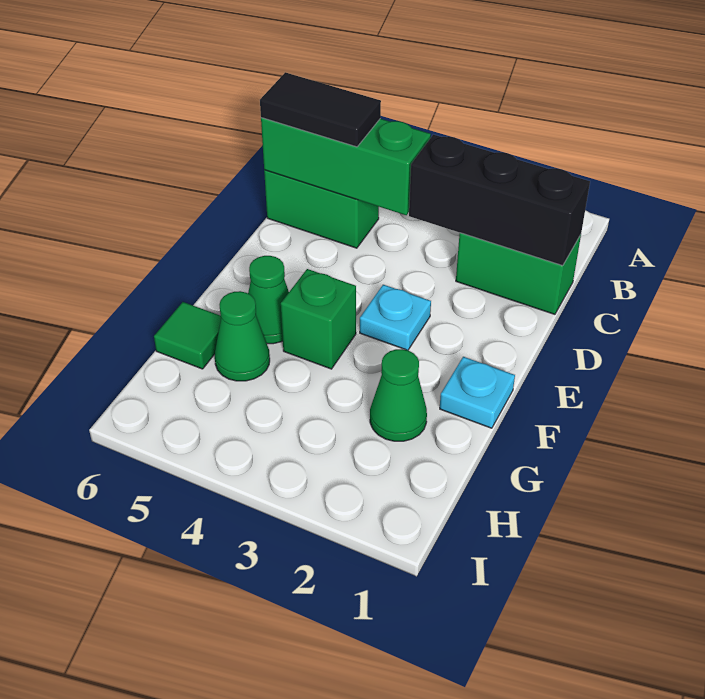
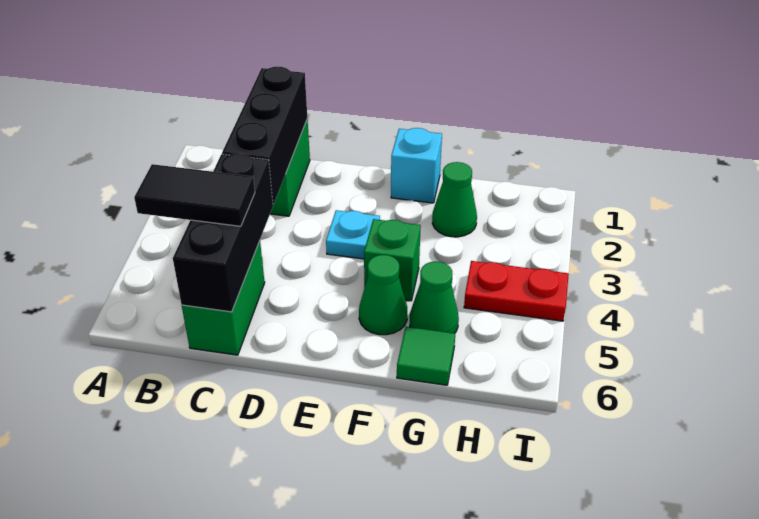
green brick C4:C6 level 2 -> black brick C4:C6 level 2
black tile C5:C6 level 3 -> black tile B5:C5 level 3
cyan plate F1 level 1 -> cyan brick F1 level 1
none -> red plate H4:I4 level 1

